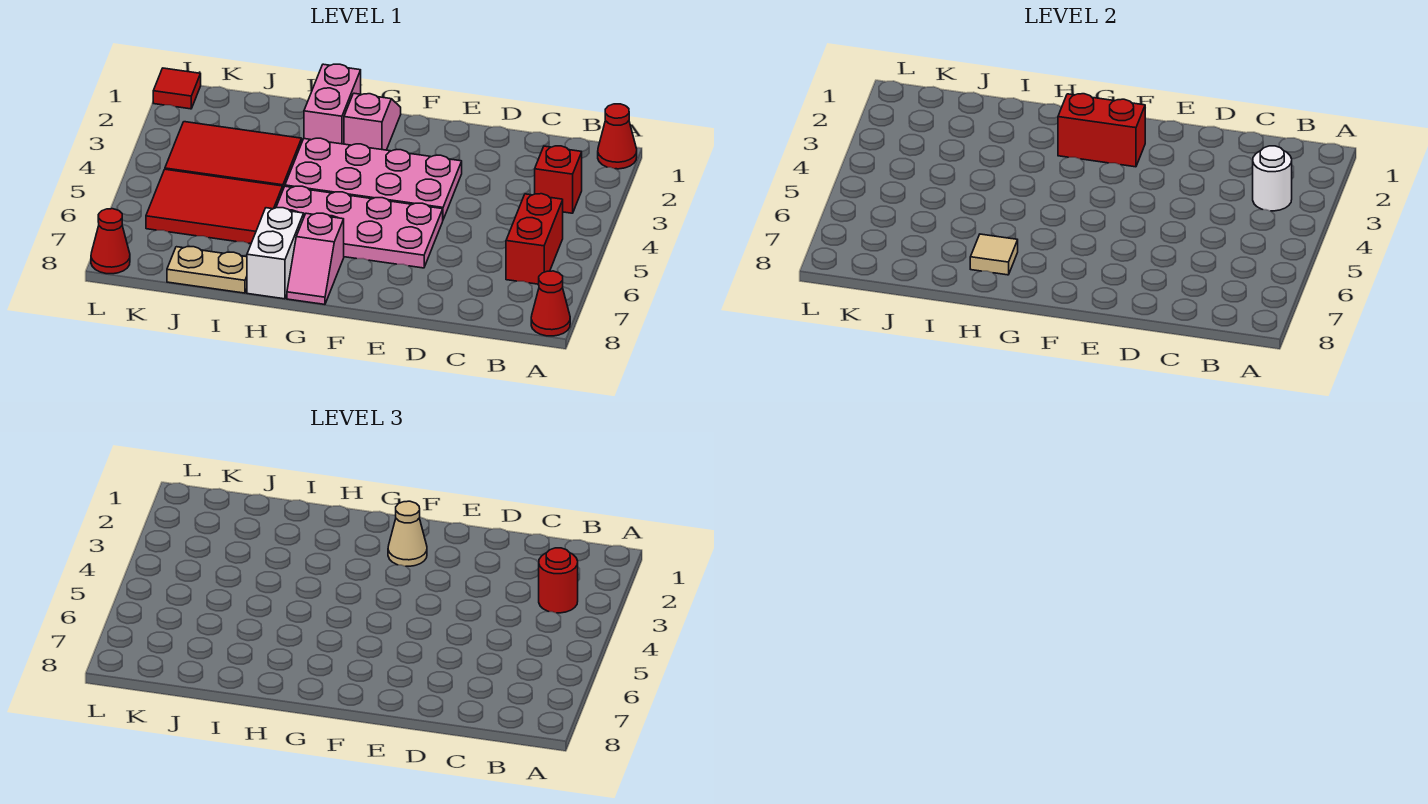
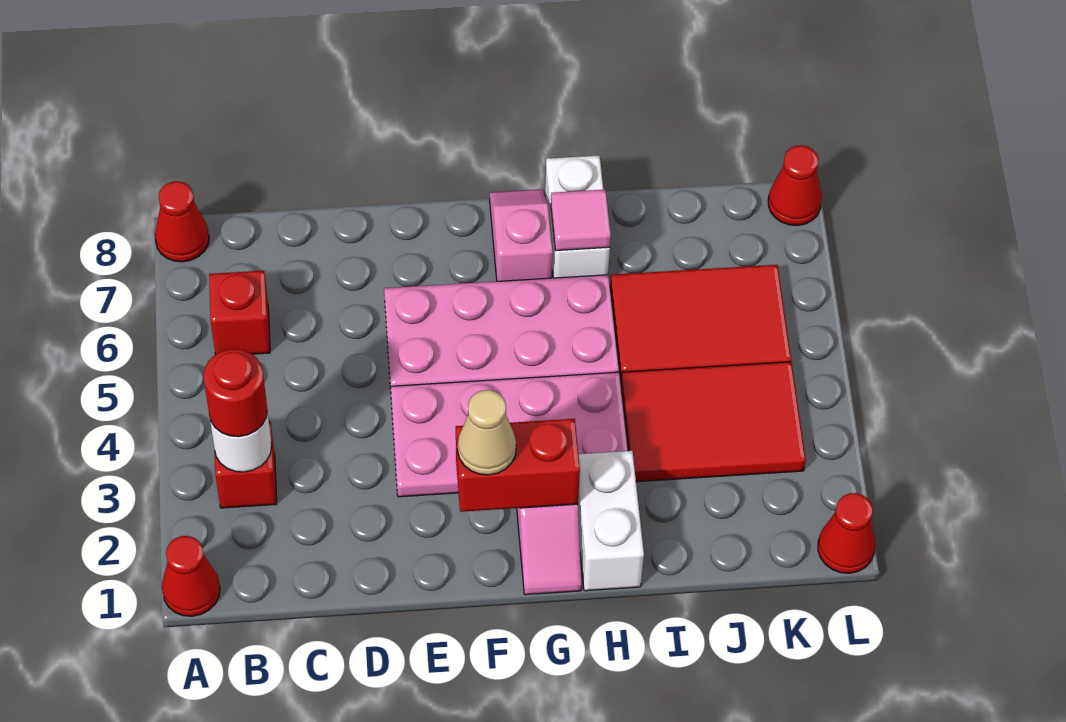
red brick B5:B6 level 1 -> red brick B6 level 1
pink brick H1:H2 level 1 -> white brick H1:H2 level 1
tan tile H7 level 2 -> pink tile H7 level 2
tan plate I8:J8 level 1 -> none
red tile L1 level 1 -> red cone L1 level 1

